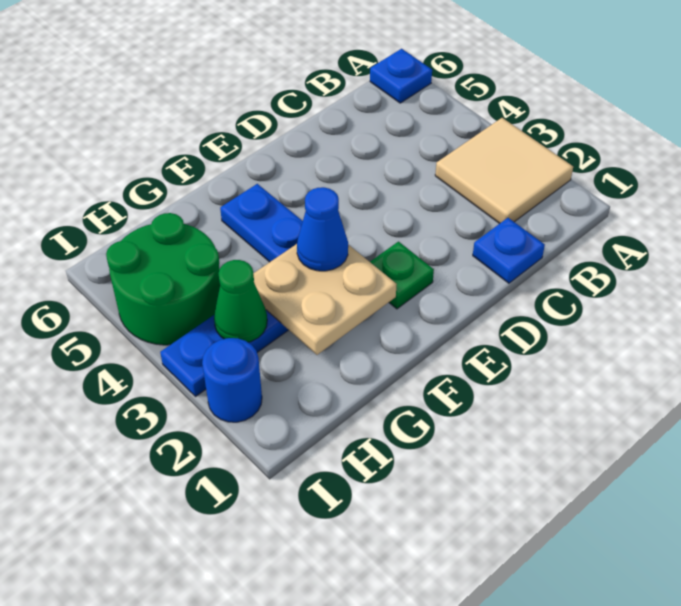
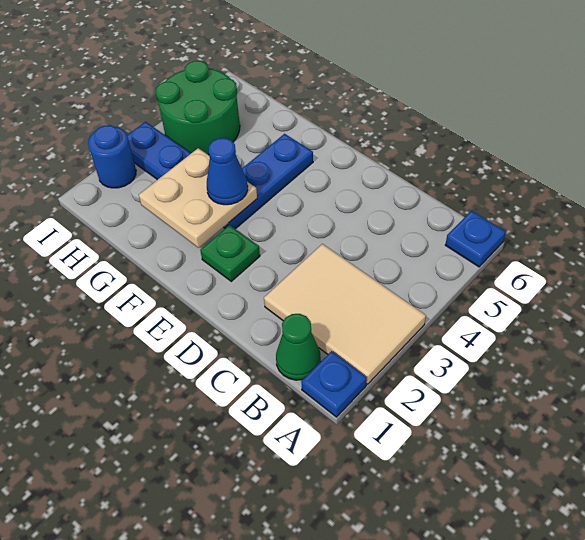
tan tile A2:B3 level 1 -> tan tile A2:C3 level 1
blue plate C1 level 1 -> blue plate A1 level 1
green cone H3 level 2 -> green cone B1 level 1

